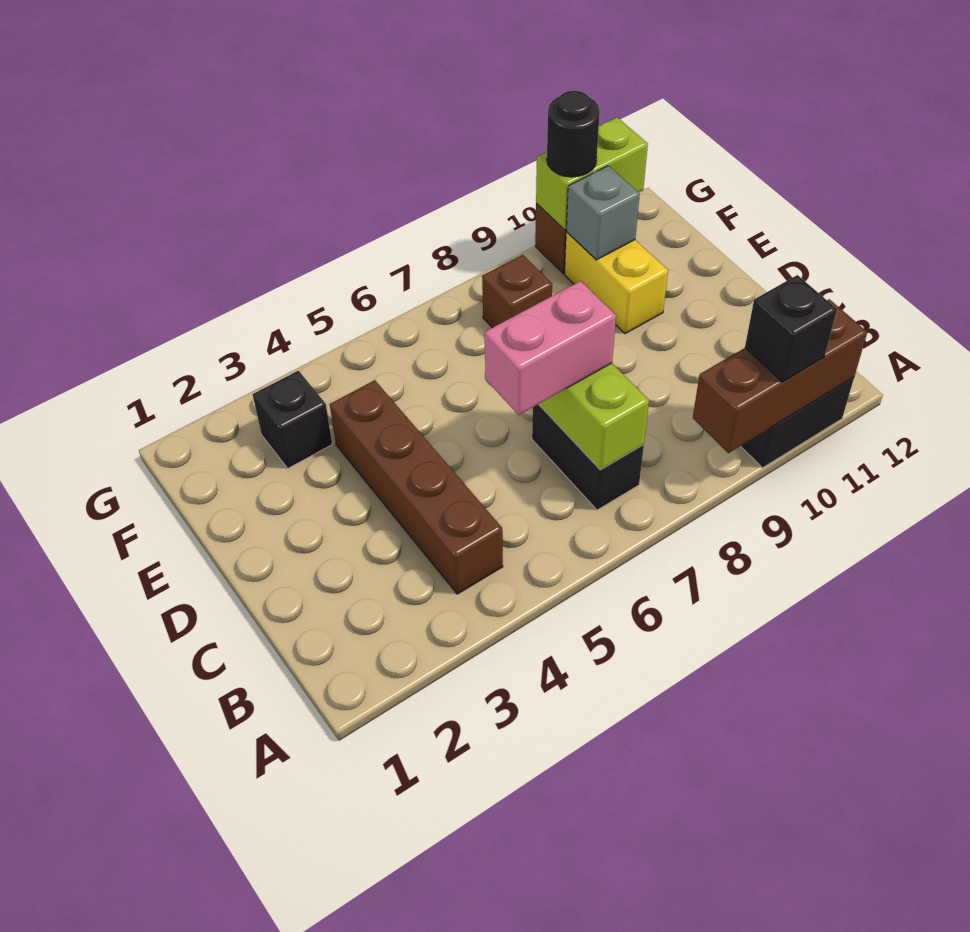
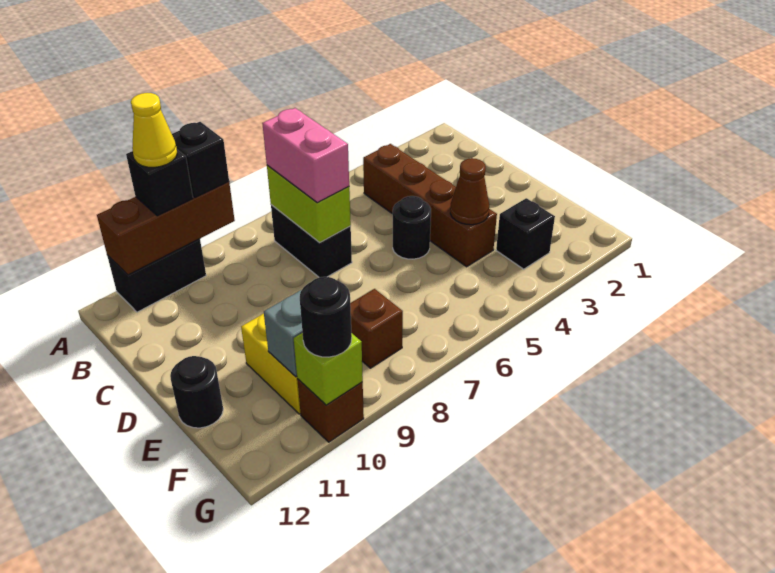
none -> black brick A9 level 3
none -> yellow cone A10 level 4
pink brick C6:C7 level 3 -> pink brick B7:C7 level 3
none -> black round brick D5 level 1
none -> brown cone E4 level 2
none -> black round brick E12 level 1
lime brick G10:G11 level 2 -> lime brick G10 level 2

